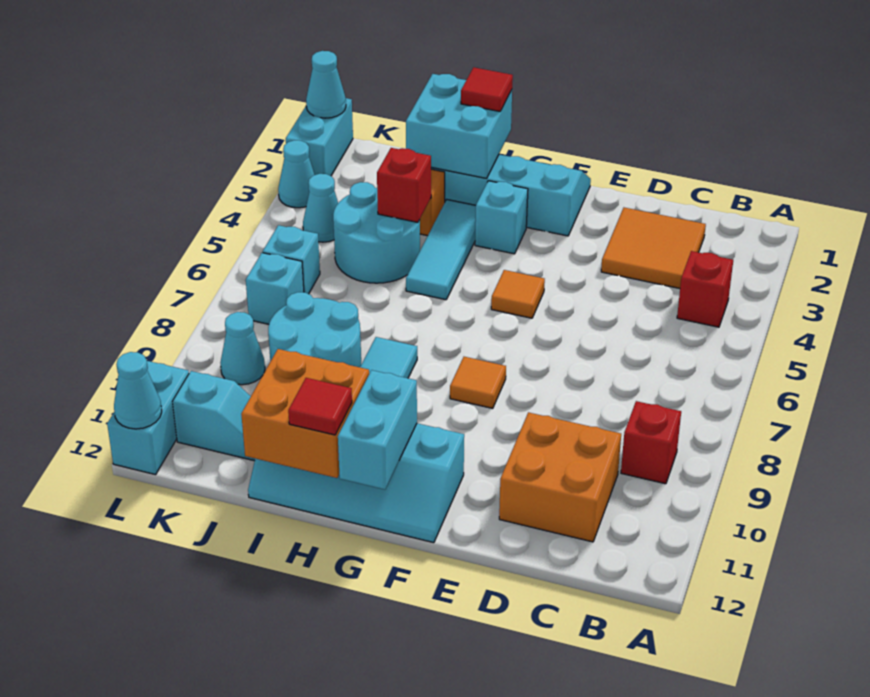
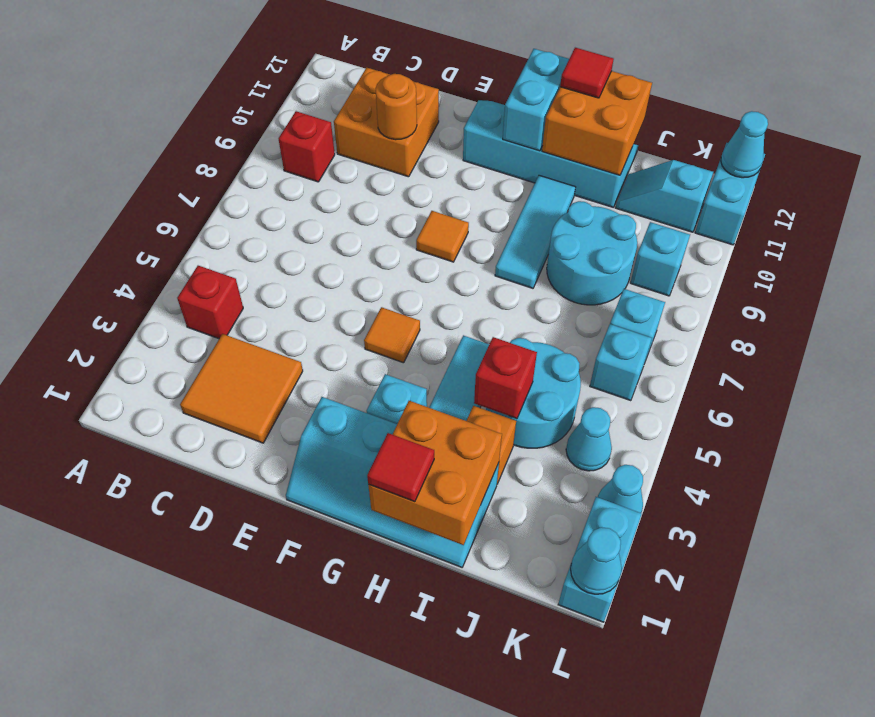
none -> orange round brick D10 level 2
cyan brick H1:I2 level 2 -> orange brick H1:I2 level 2
cyan cone K9 level 1 -> cyan brick K9 level 1

